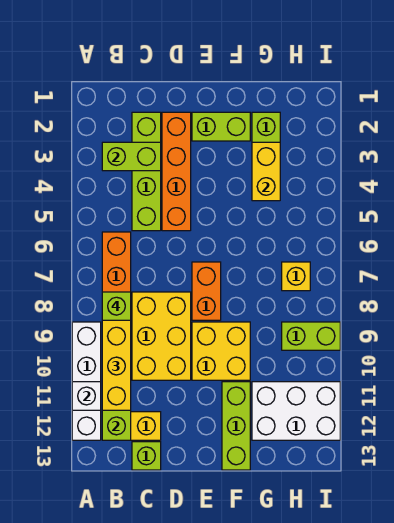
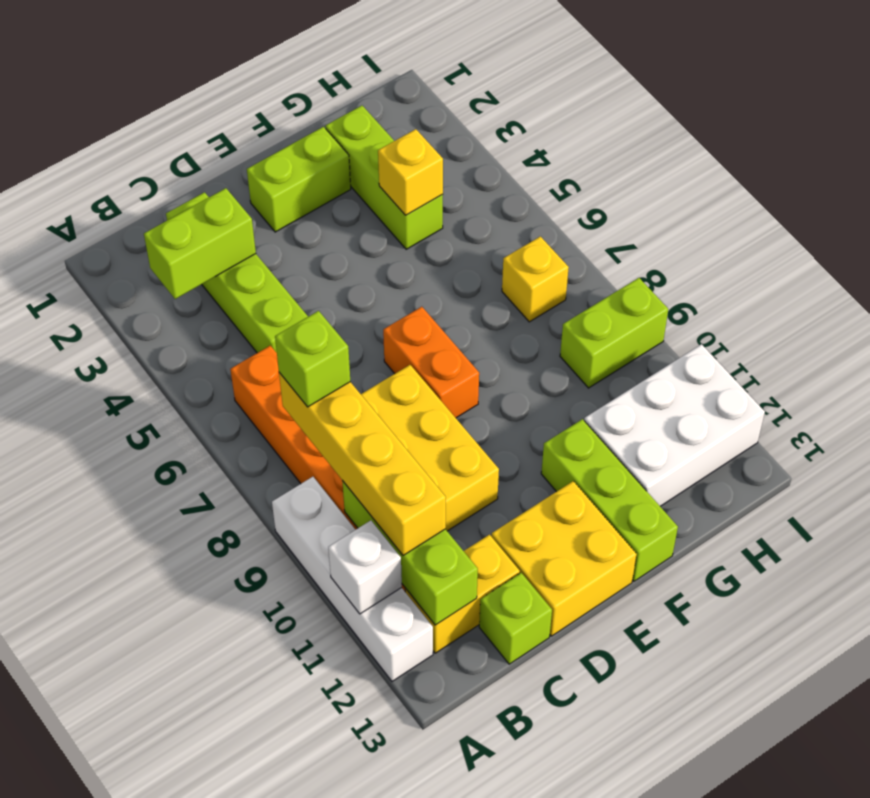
orange brick D2:D5 level 1 -> none
yellow brick E9:F10 level 1 -> yellow brick D12:E13 level 1
yellow brick G3:G4 level 2 -> yellow brick G4 level 2

